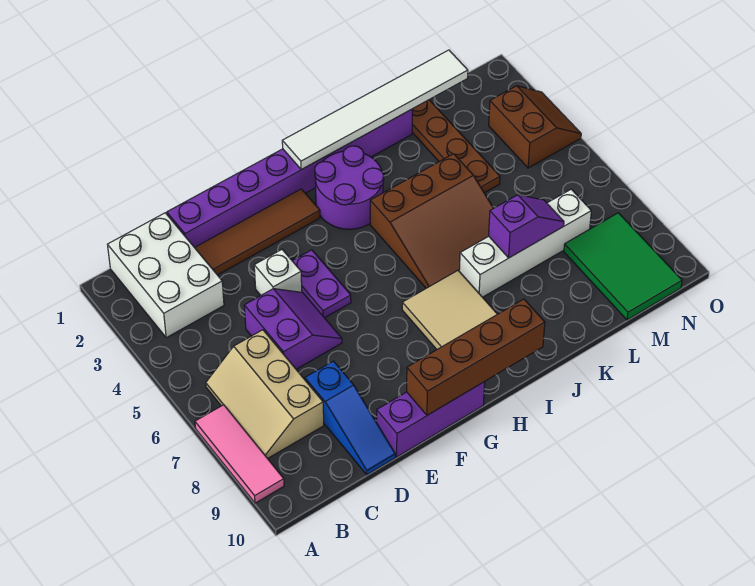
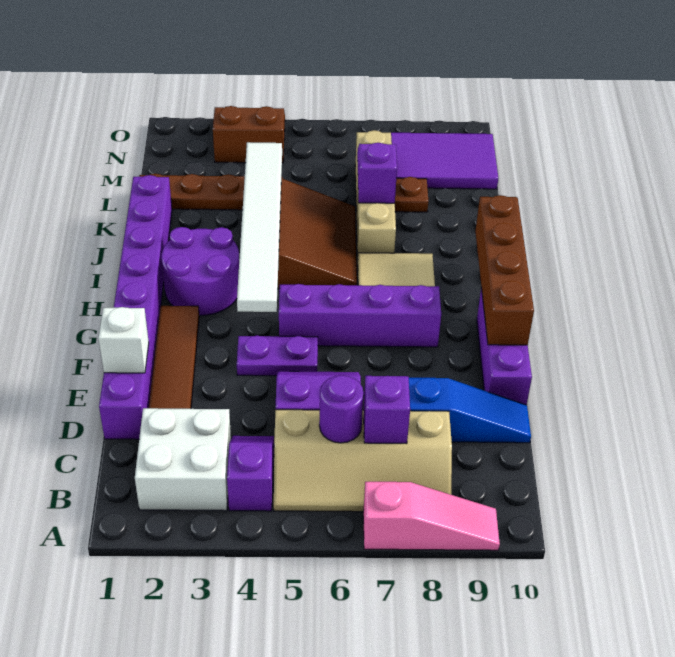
pink tile A7:A9 level 1 -> pink slope A7:A9 level 1 top 7
white brick B1:C3 level 1 -> white brick B2:C3 level 1
none -> purple slope B4:C4 level 1 top B
tan slope B6:C8 level 1 top C -> tan slope B5:C8 level 1 top C
none -> purple round brick C6 level 2
none -> purple brick C7 level 2
white brick E4 level 1 -> white brick E1 level 2
none -> purple brick G5:G8 level 1
white tile H1:M1 level 2 -> white tile G4:L4 level 2
white brick J7:M7 level 1 -> tan brick J7:M7 level 1
none -> brown plate L8 level 1
green tile M8:N10 level 1 -> purple tile M8:N10 level 1

